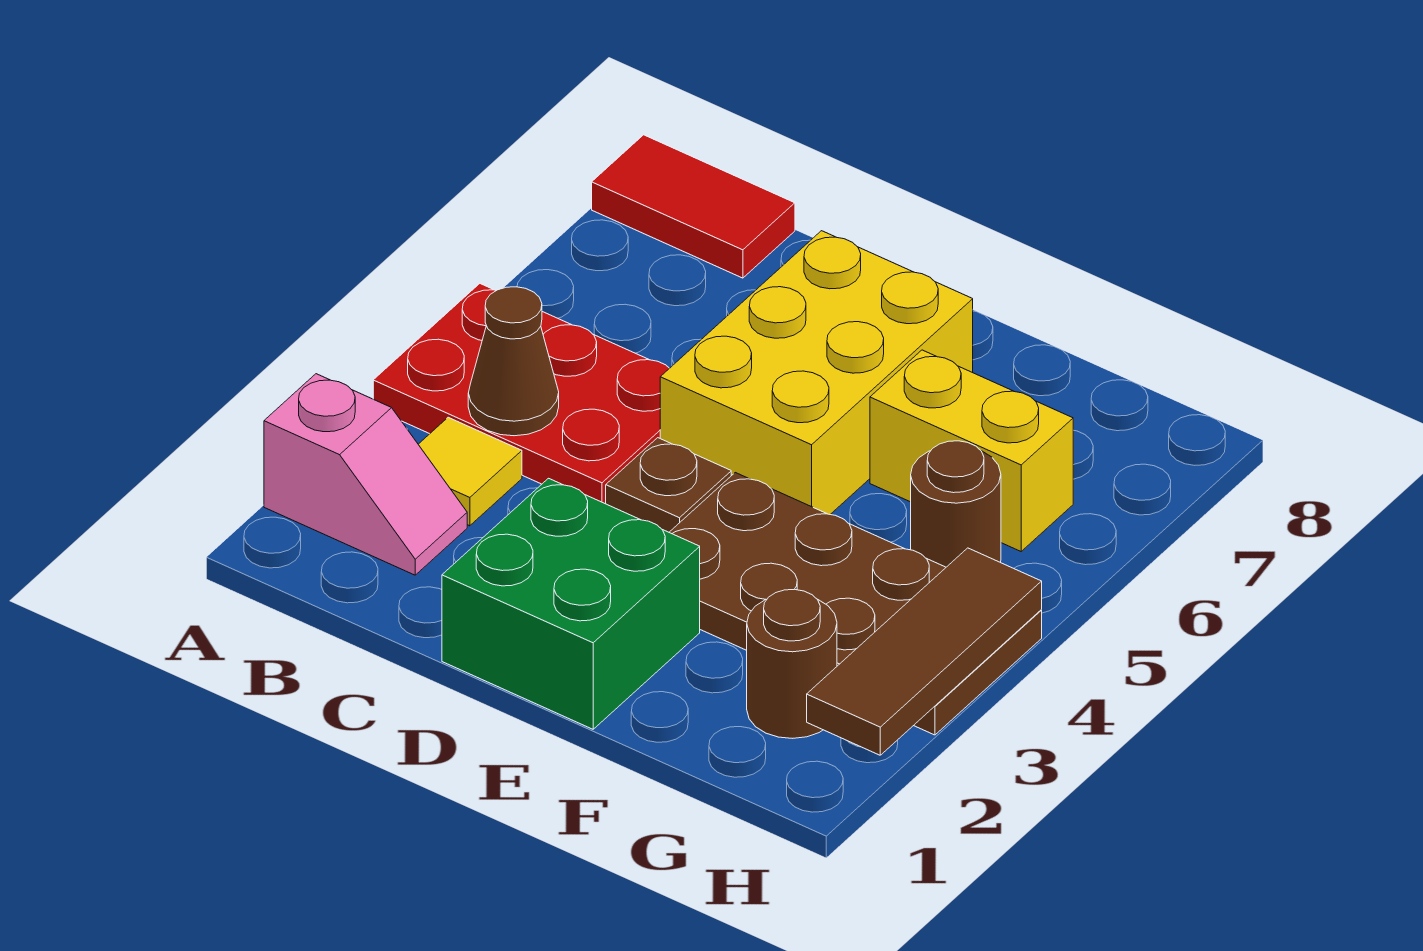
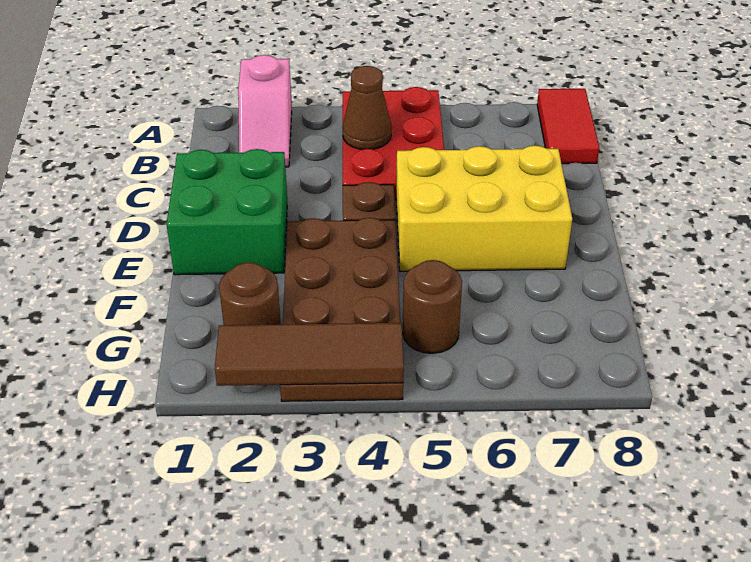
yellow tile B3 level 1 -> none
yellow brick F6:G6 level 1 -> none

